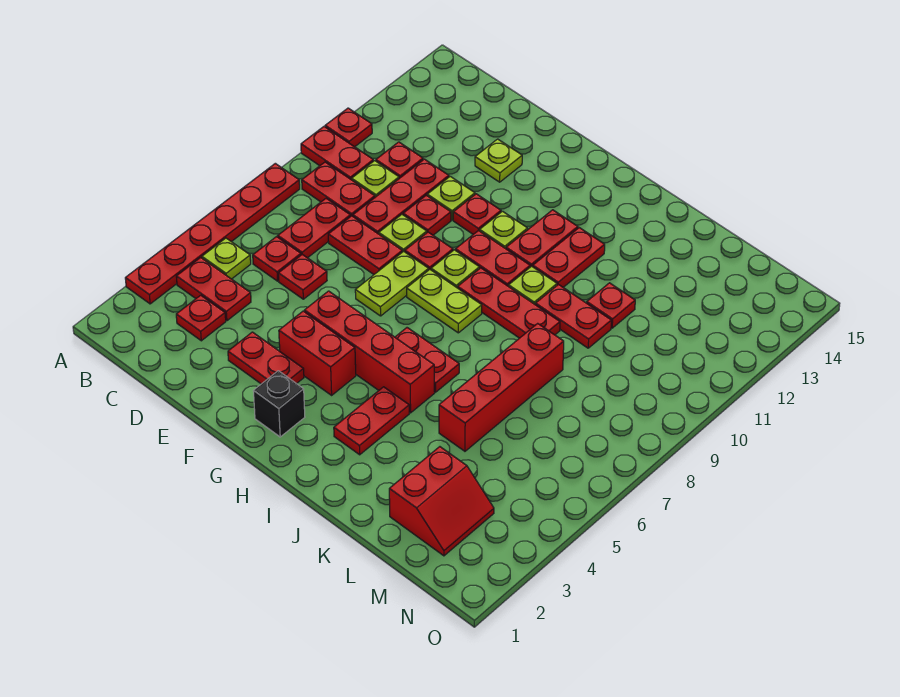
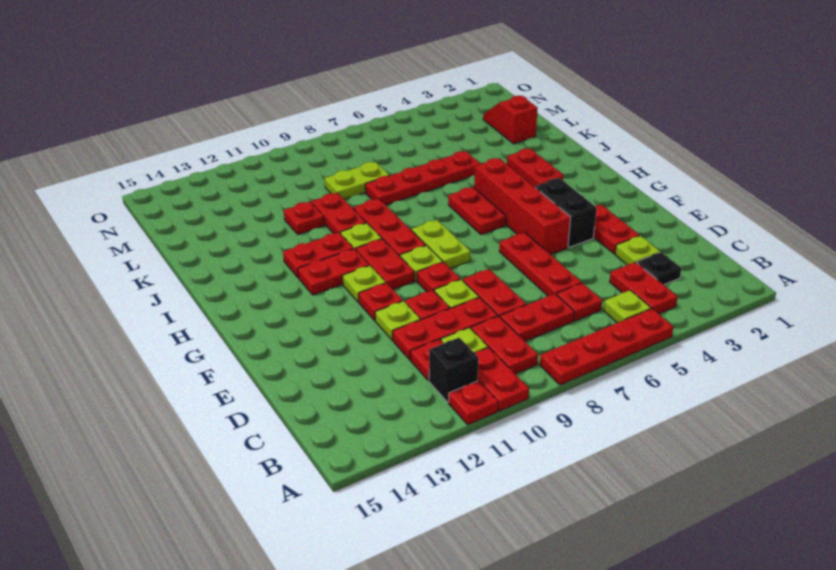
red plate A3:A8 level 1 -> red plate A5:A8 level 1
red plate C3 level 1 -> black plate C3 level 1
red plate D6 level 1 -> red plate D6:F6 level 1
lime plate E13 level 1 -> lime plate D3 level 1
red brick F4:G4 level 1 -> black brick F4:G4 level 1
lime plate F7:F8 level 1 -> lime plate L8:L9 level 1
black brick G2 level 1 -> black brick B11 level 1
red plate I3:I4 level 1 -> red plate I3:J3 level 1
red brick K5:K8 level 1 -> red plate K5:K8 level 1
red slope L2:M3 level 1 top L -> red slope L2:M2 level 1 top L

